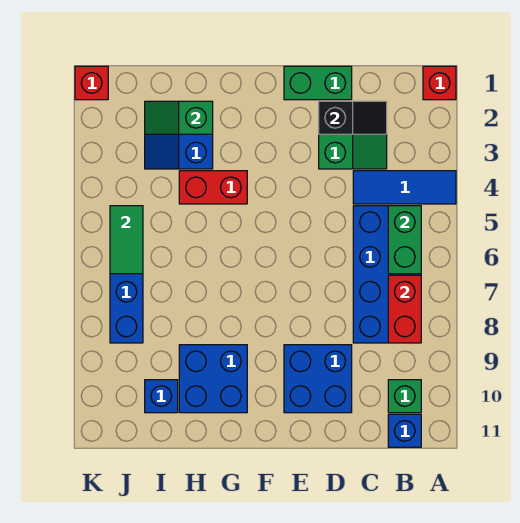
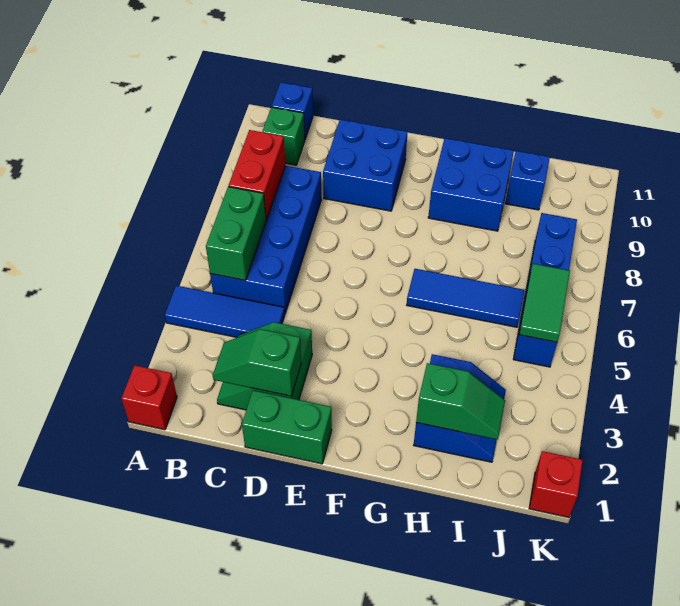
black slope C2:D2 level 2 top D -> green slope C2:D2 level 2 top D
red brick G4:H4 level 1 -> none
none -> blue tile G6:I6 level 1

